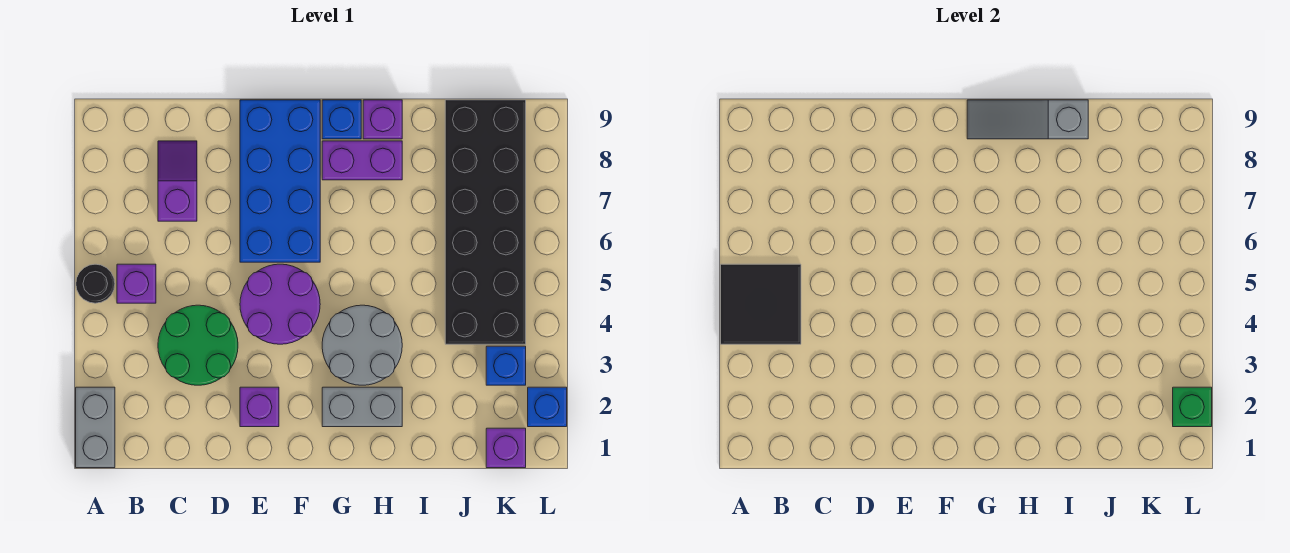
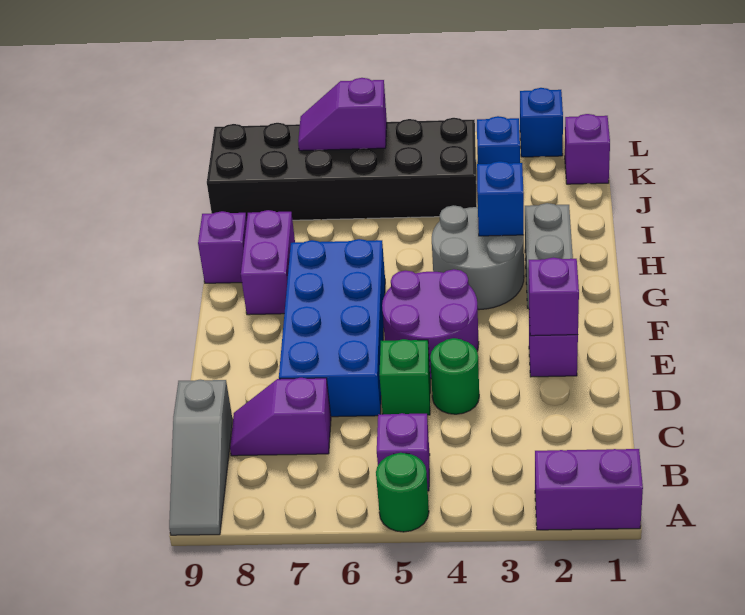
grey brick A1:A2 level 1 -> purple brick A1:A2 level 1
black tile A4:B5 level 2 -> none
black round brick A5 level 1 -> green round brick A5 level 1
green round brick C3:D4 level 1 -> green round brick D4 level 1
none -> purple brick E2 level 2
blue brick E6:F9 level 1 -> blue brick D6:G7 level 1
blue brick G9 level 1 -> blue brick H3 level 2
grey slope G9:I9 level 2 top I -> grey slope A9:C9 level 1 top C
none -> purple slope K6:K7 level 2 top 6
green brick L2 level 2 -> green brick D5 level 1

